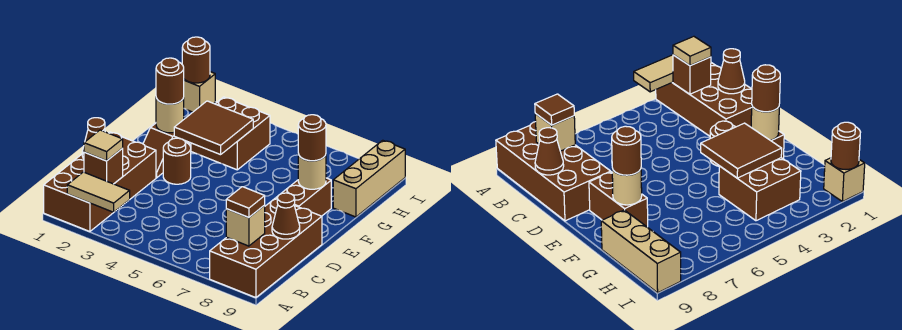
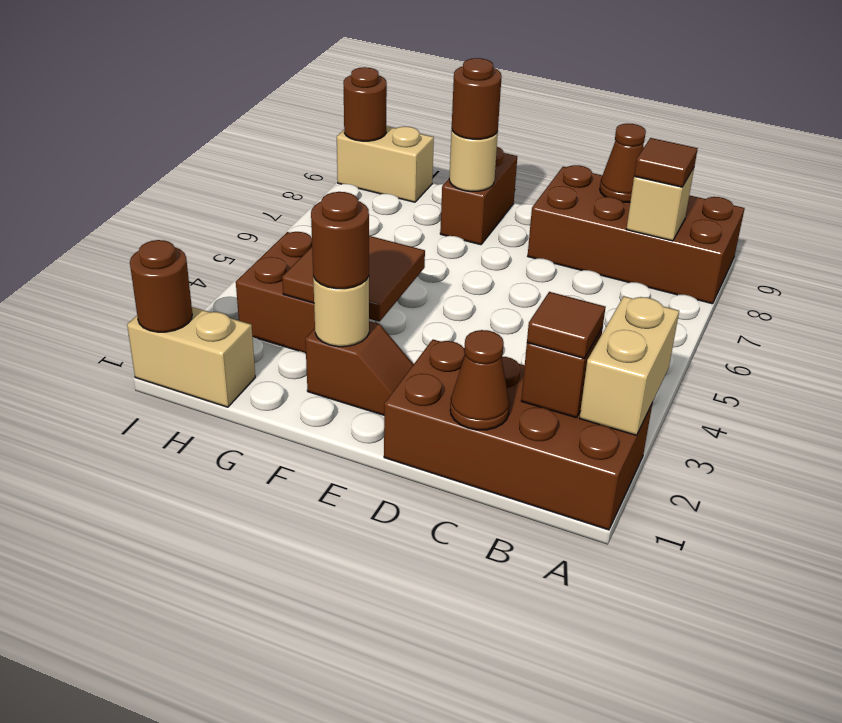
tan tile A2:A3 level 2 -> tan brick A2:A3 level 2
tan tile B2 level 3 -> brown tile B2 level 3
brown round brick E3 level 1 -> brown round brick I9 level 2
brown brick E8:F8 level 1 -> brown brick F8:F9 level 1
tan brick G9:I9 level 1 -> tan brick H9:I9 level 1
tan brick I1 level 1 -> tan brick H1:I1 level 1

